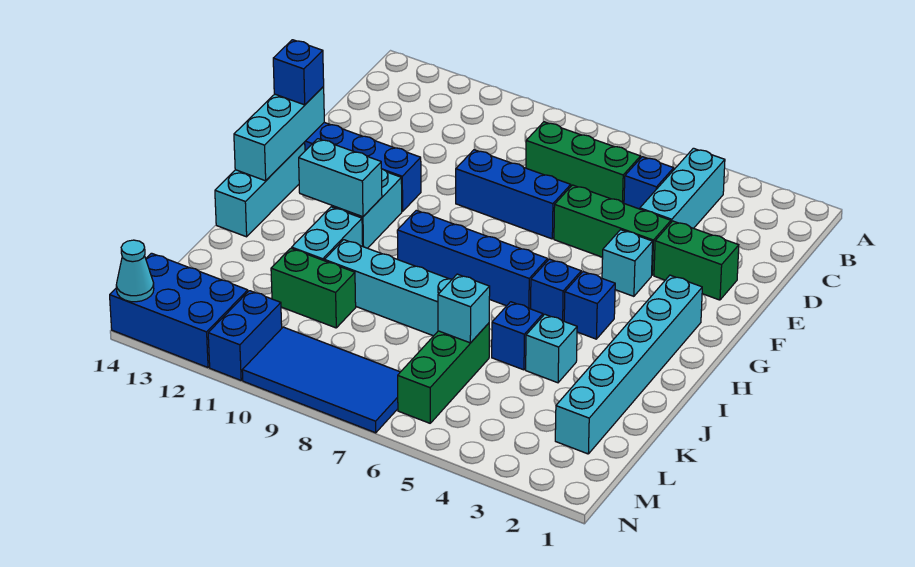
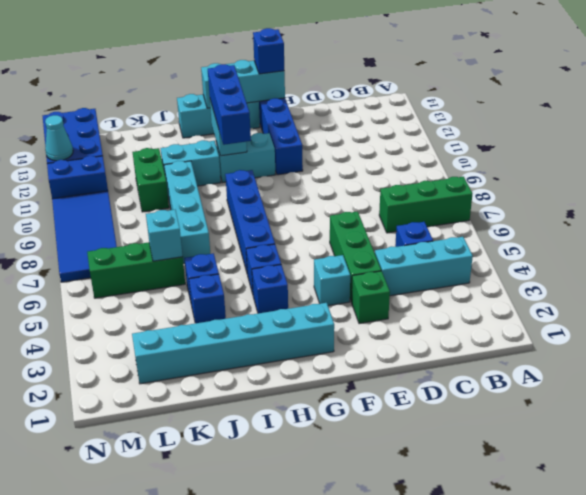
green brick C6:C8 level 1 -> green brick A7:C7 level 1
green brick E2:E3 level 1 -> green brick E3 level 1
blue brick E7:E9 level 1 -> blue brick H10:H12 level 3
cyan brick J4 level 1 -> blue brick J4 level 1
cyan cone N14 level 2 -> cyan cone N12 level 2

